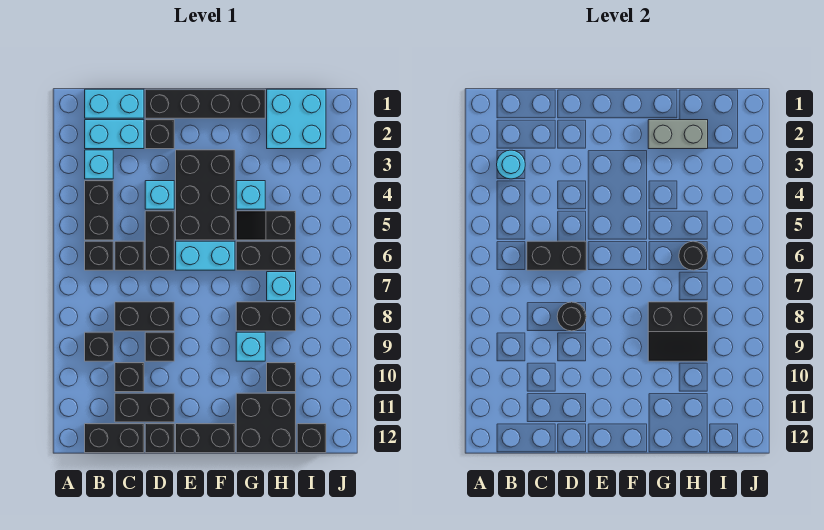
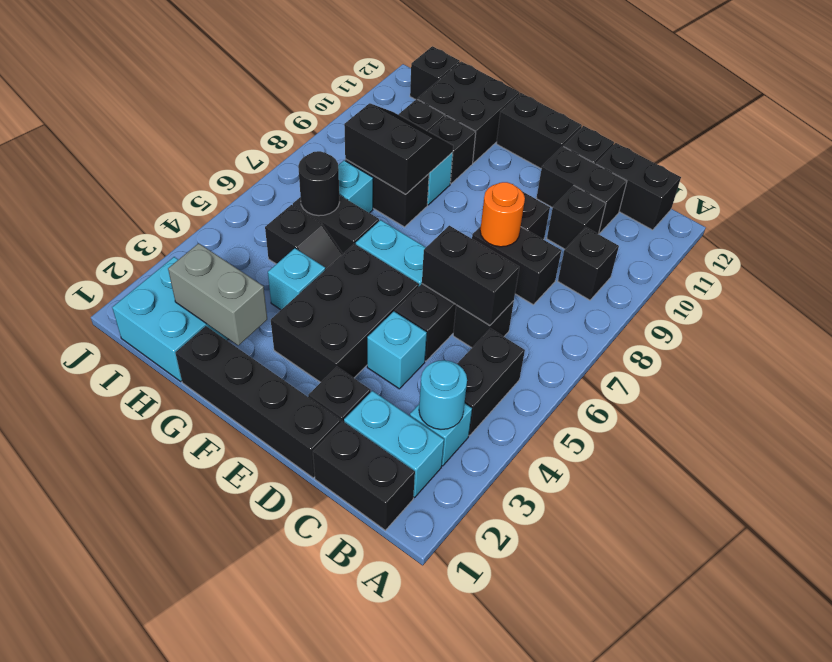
cyan brick B1:C1 level 1 -> black brick B1:C1 level 1
black brick B6 level 1 -> black brick G10 level 1
black round brick D8 level 2 -> orange round brick D8 level 2

